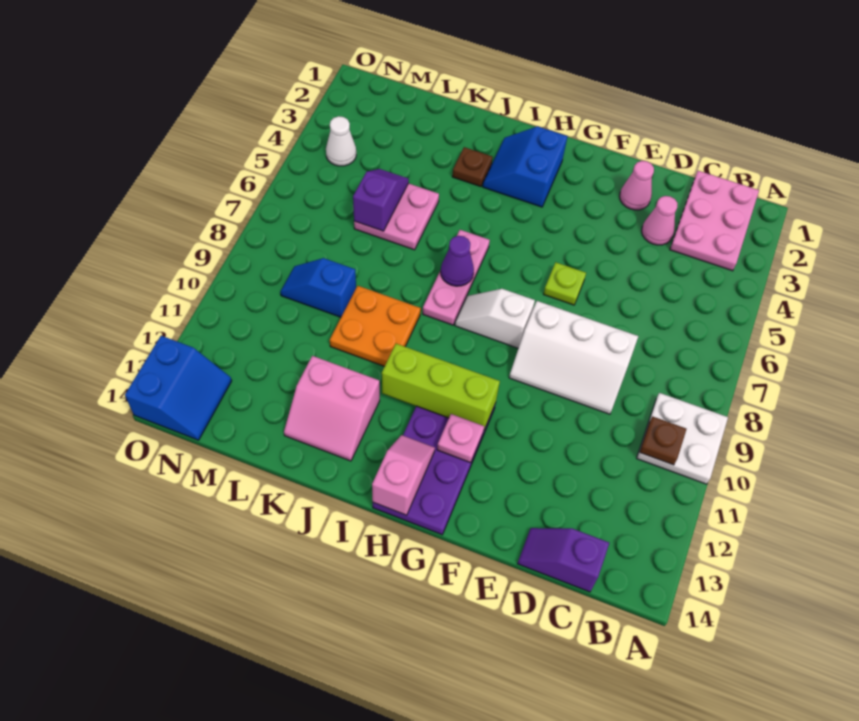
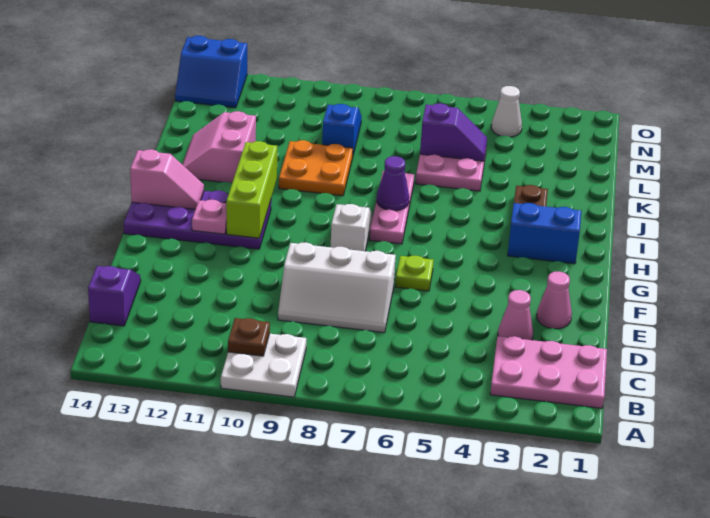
white slope D8:F9 level 1 top 8 -> white slope D7:E9 level 1 top E
pink plate I6:I8 level 1 -> pink plate H7:J7 level 1

